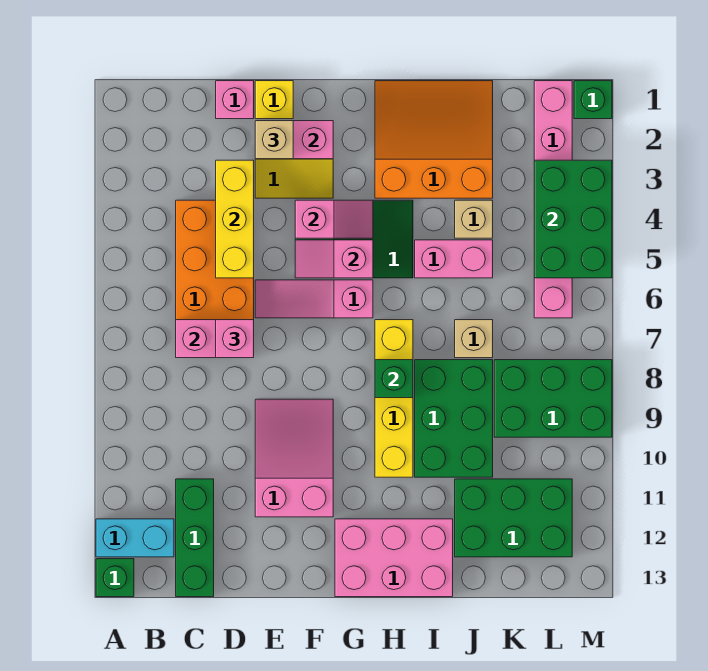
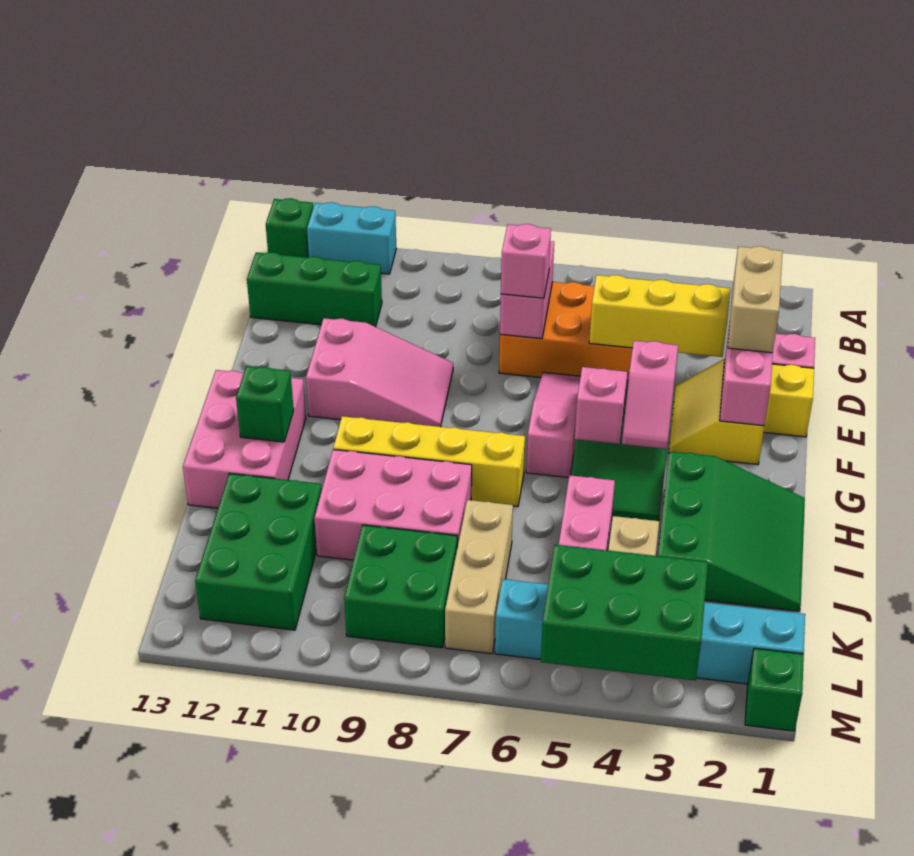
cyan brick A12:B12 level 1 -> cyan brick A11:A12 level 1
tan brick E2 level 3 -> tan brick D2:E2 level 3
orange slope H1:J3 level 1 top 3 -> green slope H1:J3 level 1 top 3
green brick H8 level 2 -> green brick H12 level 2
green brick I8:J10 level 1 -> pink brick I8:J10 level 1
tan brick J7 level 1 -> tan brick J7:L7 level 1
green brick K8:M9 level 1 -> green brick K8:L9 level 1
pink brick L1:L6 level 1 -> cyan brick L1:L6 level 1

